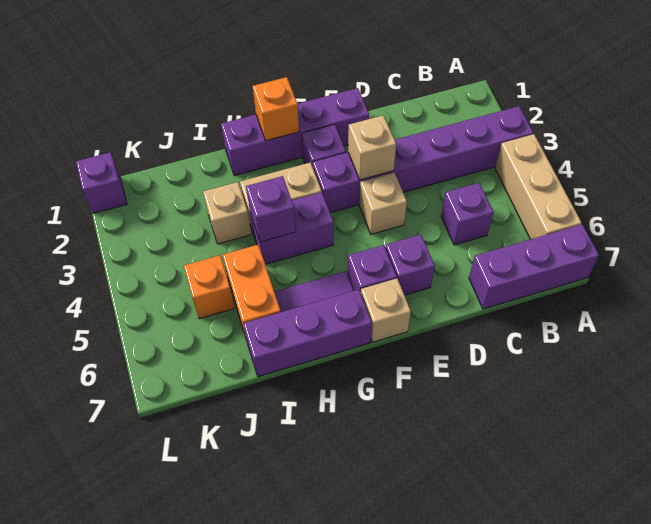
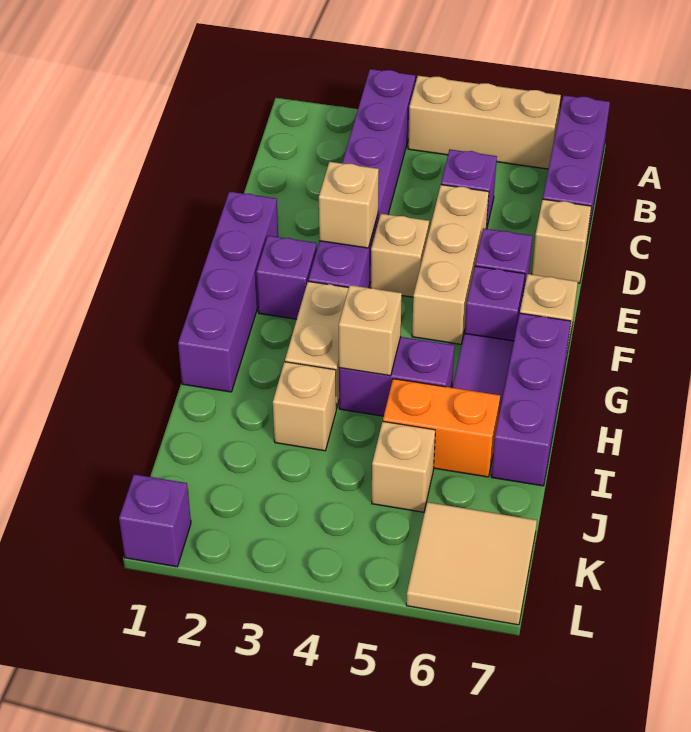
none -> tan brick D5:F5 level 1
none -> tan brick D7 level 1
orange brick G1 level 2 -> none
purple brick G4:H4 level 1 -> purple brick H4:H5 level 1
purple brick H4 level 2 -> tan brick H4 level 2
orange brick J5 level 1 -> tan brick J5 level 1
none -> tan tile K6:L7 level 1

